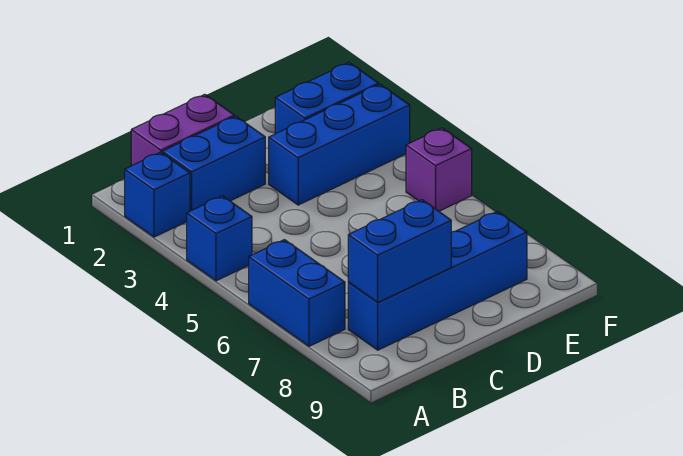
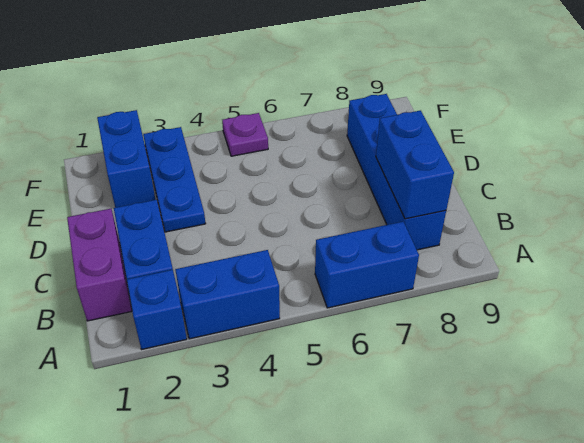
blue brick A4 level 1 -> blue brick A3:A4 level 1
blue brick D3:F3 level 1 -> blue plate D3:F3 level 1
purple brick F5 level 1 -> purple plate F5 level 1

